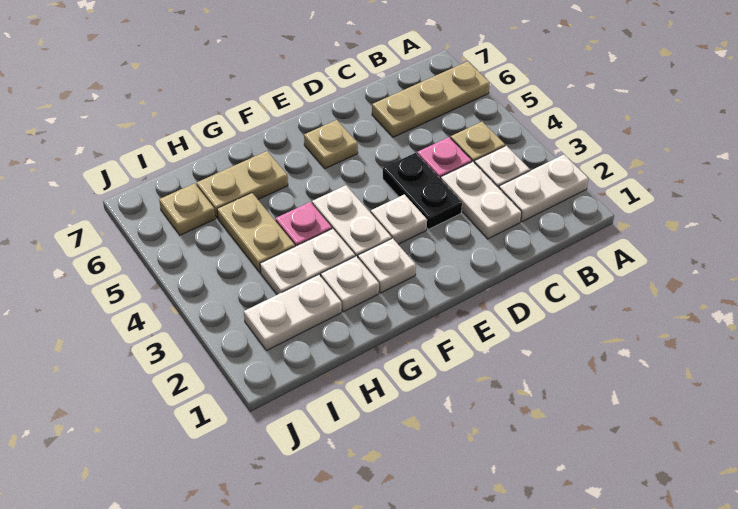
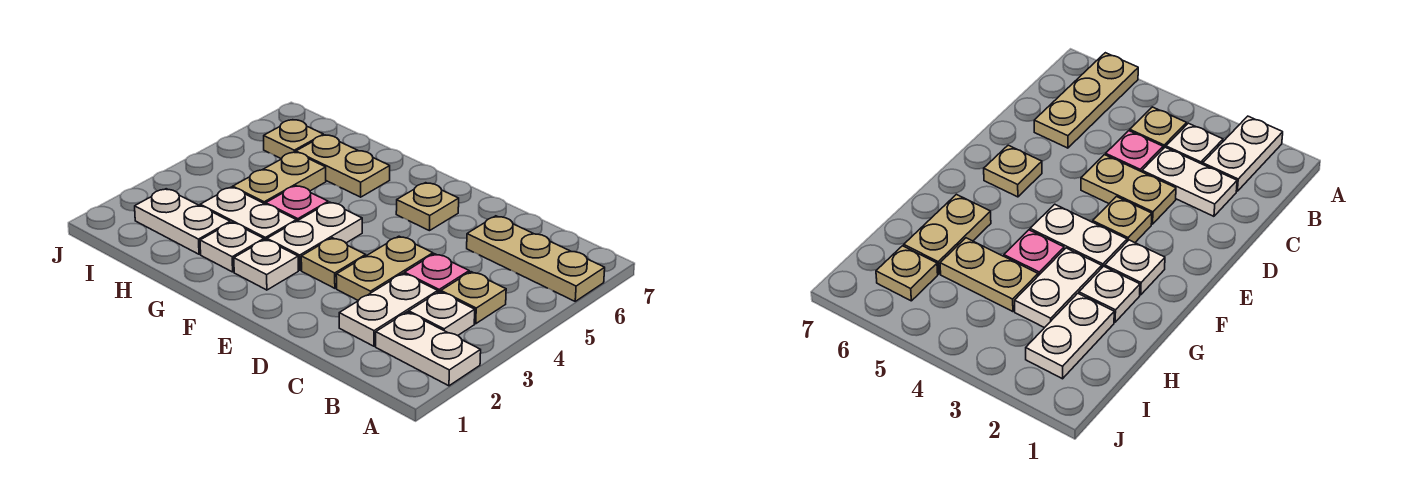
black plate D3:D4 level 1 -> tan plate D3:D4 level 1
white plate E3 level 1 -> tan plate E3 level 1

